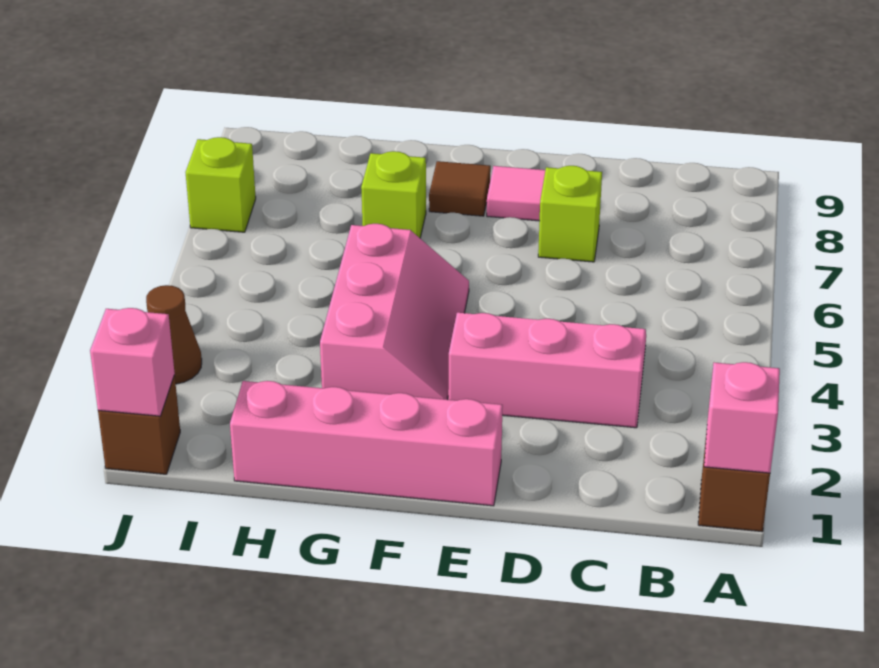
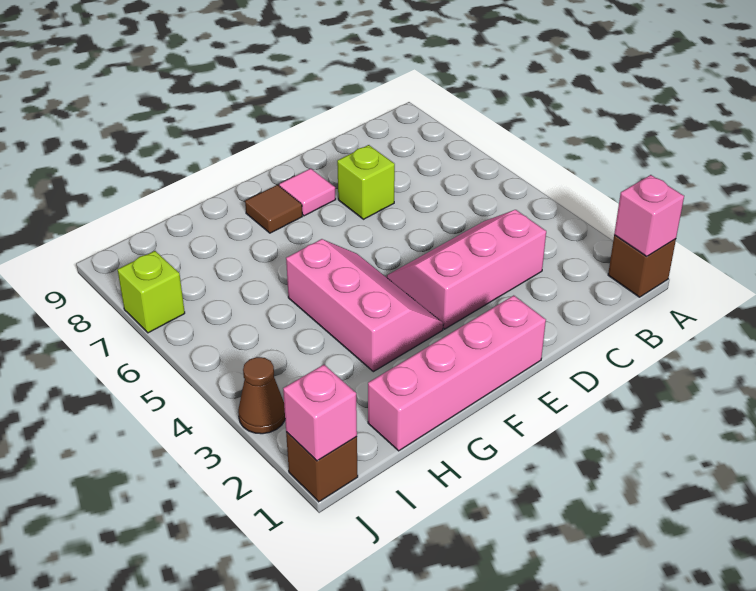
lime brick G7 level 1 -> none

